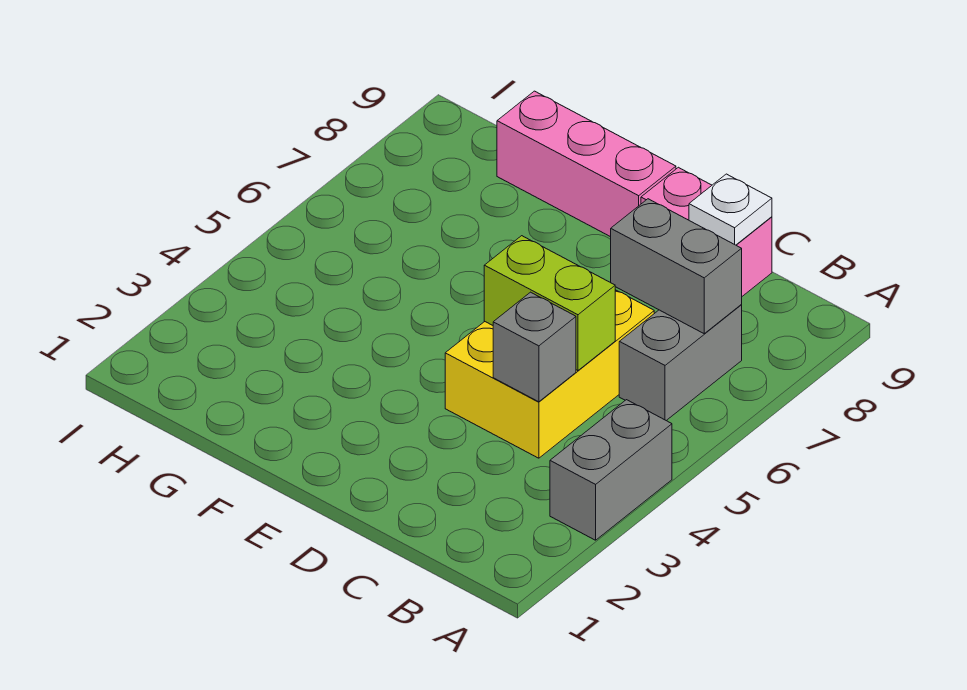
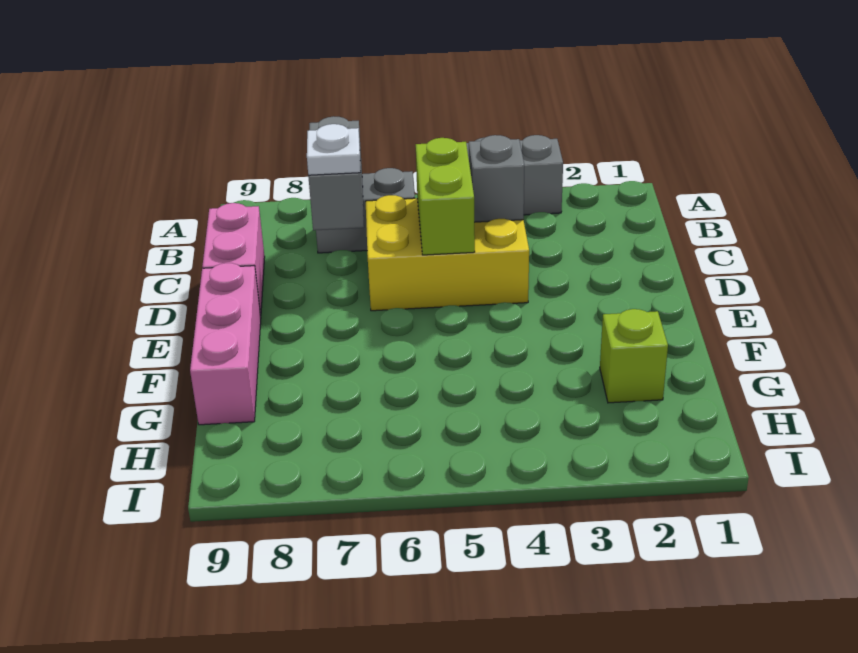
white plate C9 level 2 -> white plate C7 level 3
none -> lime brick G2 level 1

